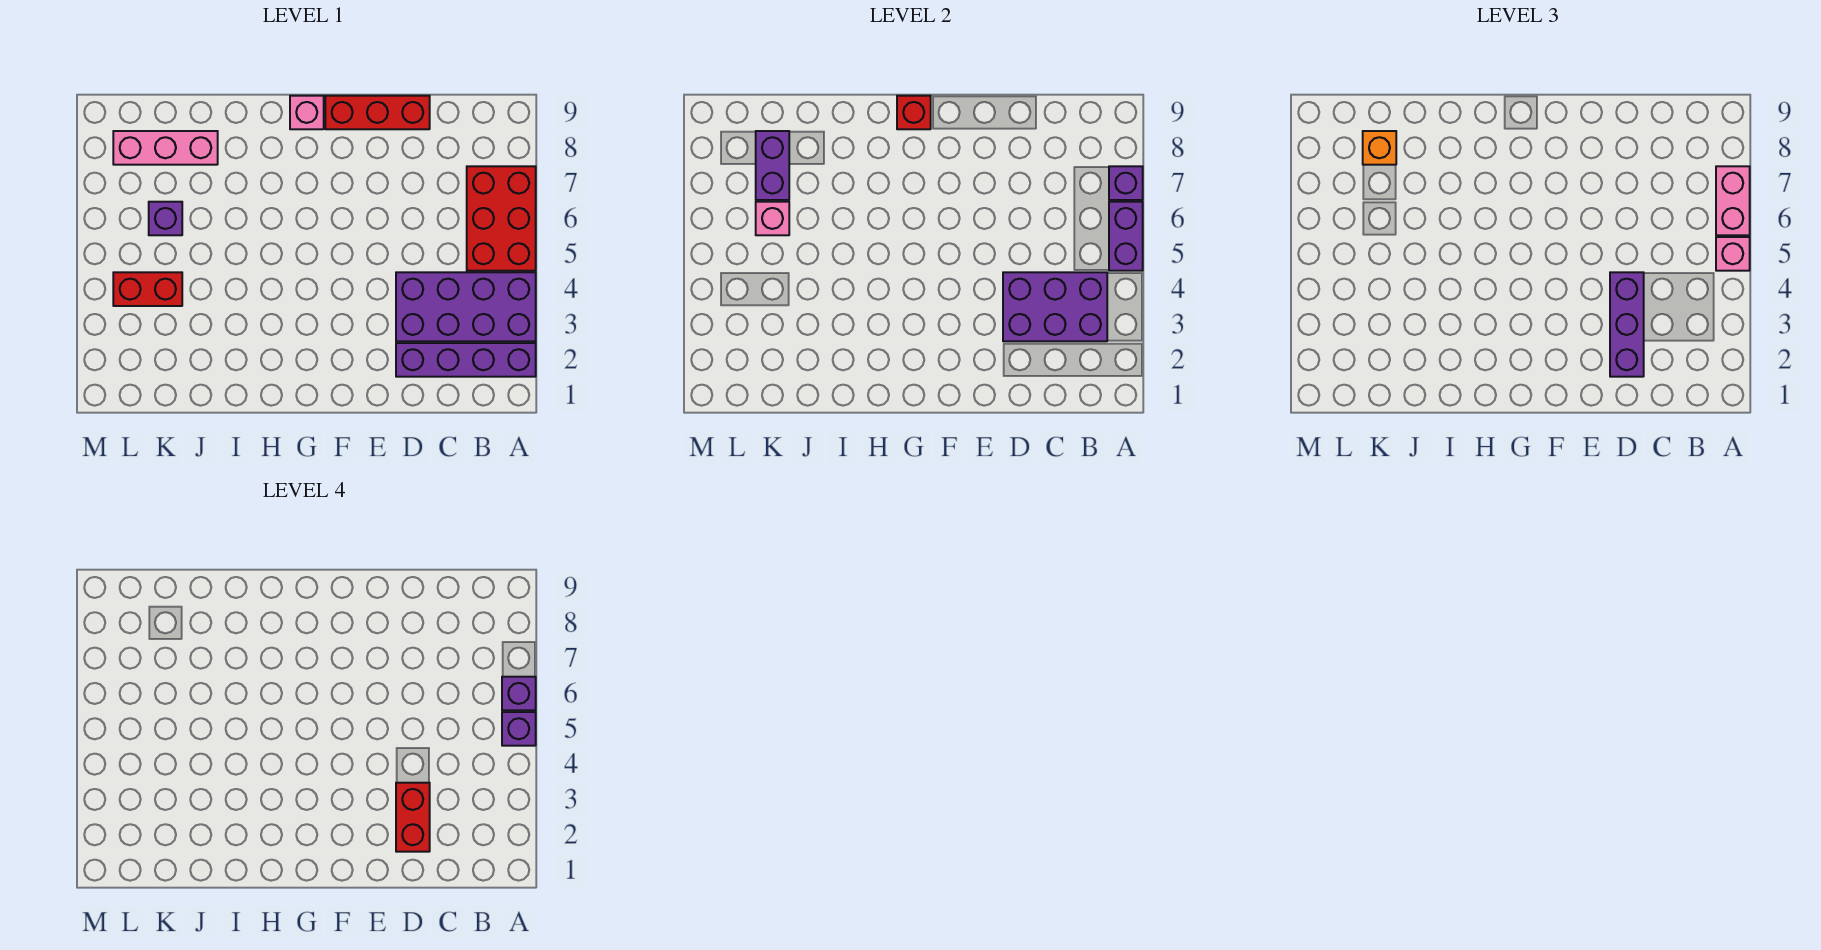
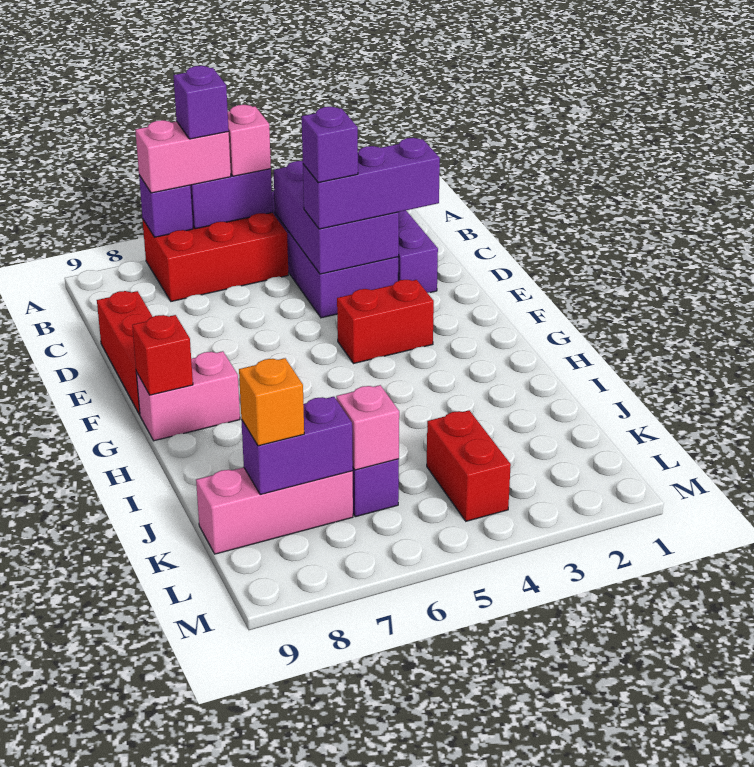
purple brick A5 level 4 -> purple brick D4 level 4
red brick D2:D3 level 4 -> red brick F3:F4 level 1
pink brick G9 level 1 -> pink brick G8:G9 level 1
pink brick J8:L8 level 1 -> pink brick K7:K9 level 1

